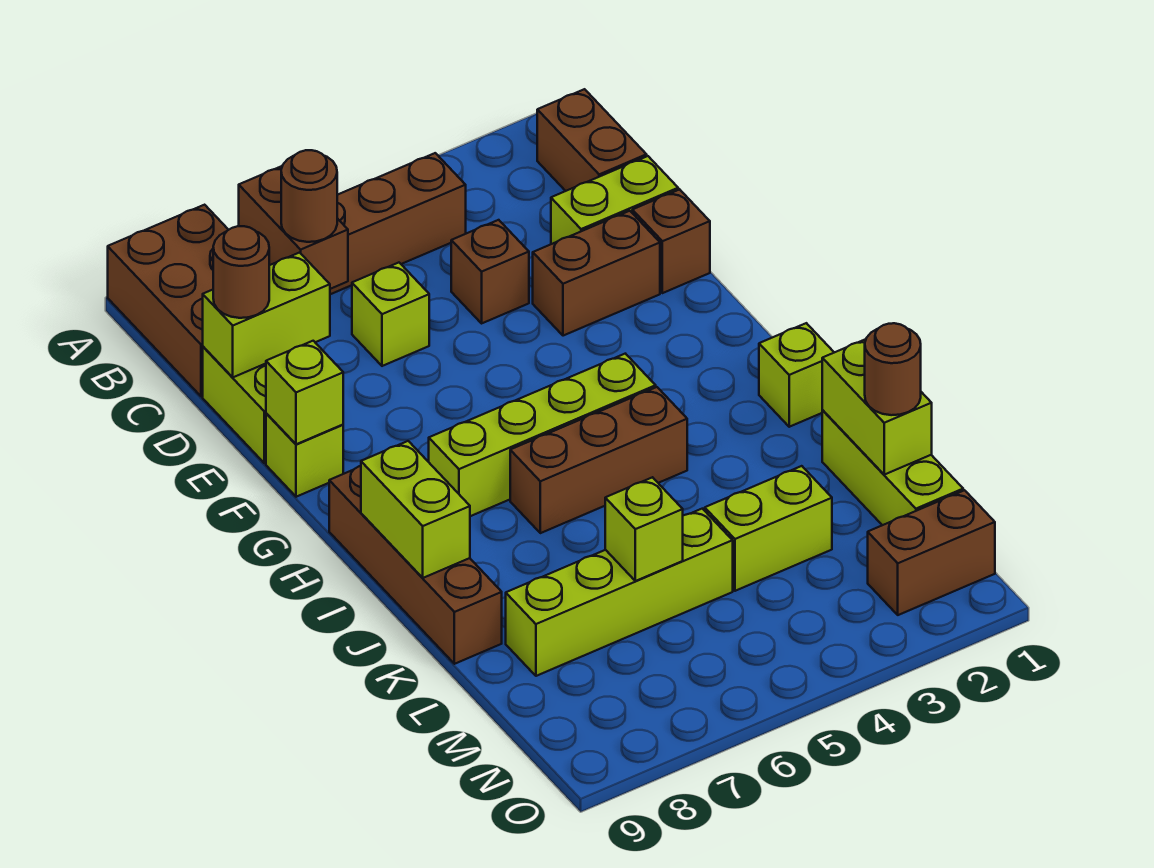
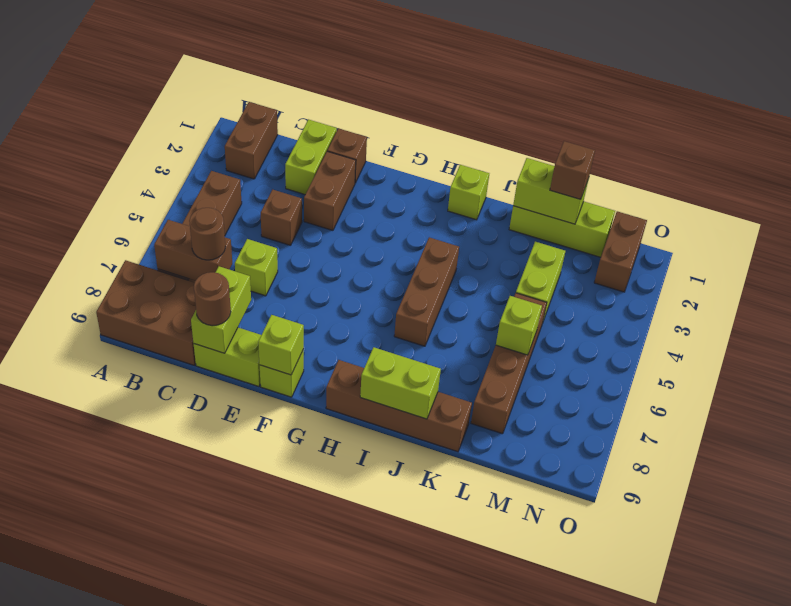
brown brick B1:C1 level 1 -> brown brick B1:B2 level 1
lime brick H4:H7 level 1 -> none
brown round brick L1 level 3 -> brown brick L1 level 3
lime brick L5:L8 level 1 -> brown brick L5:L8 level 1

